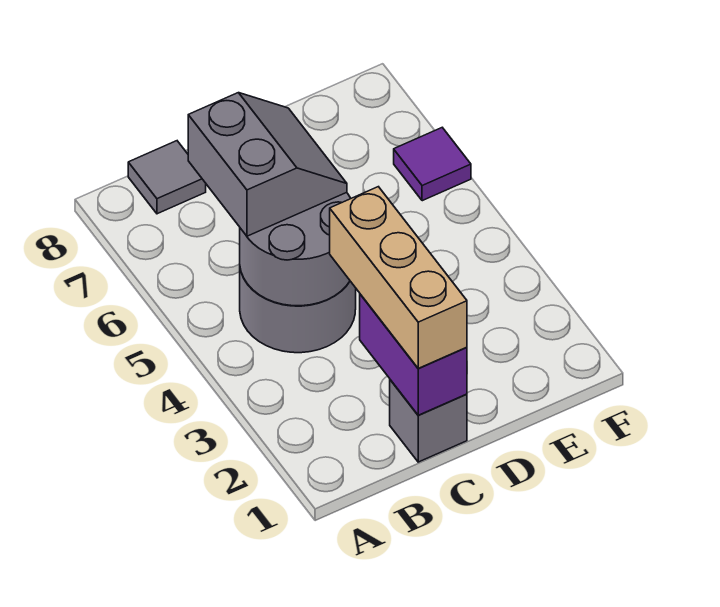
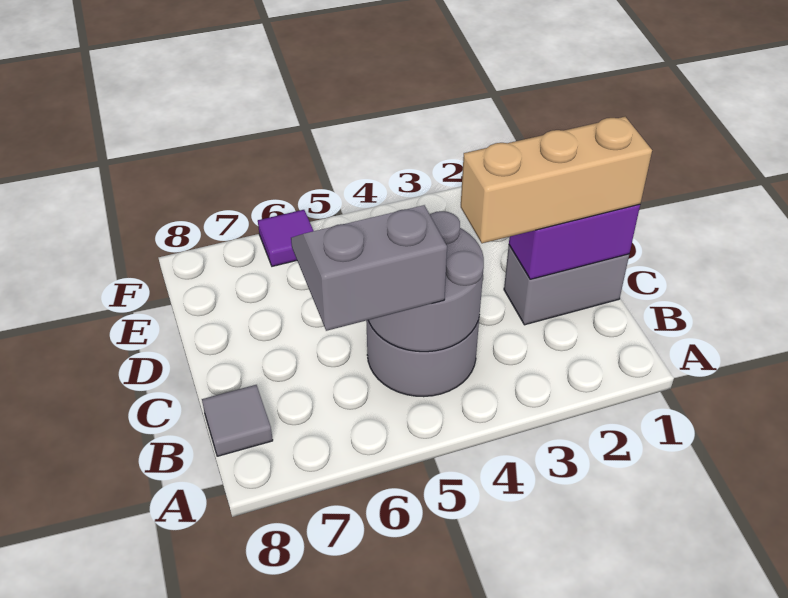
grey brick C1 level 1 -> grey brick C1:C2 level 1

